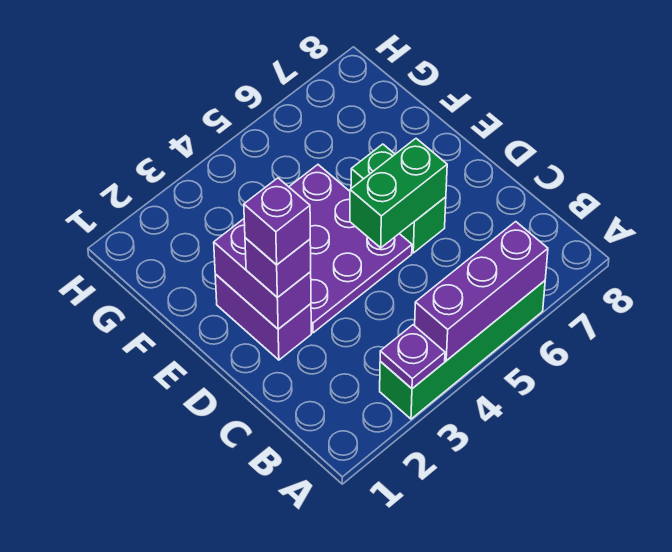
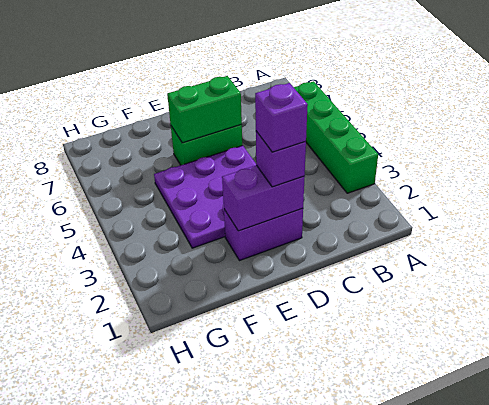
purple plate A3 level 2 -> none
purple brick A4:A6 level 2 -> none
green brick D5:D6 level 2 -> green brick D6:E6 level 2

